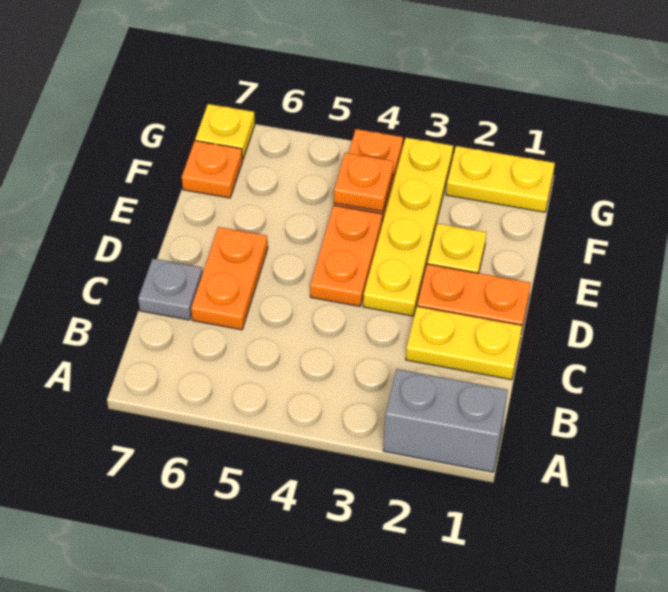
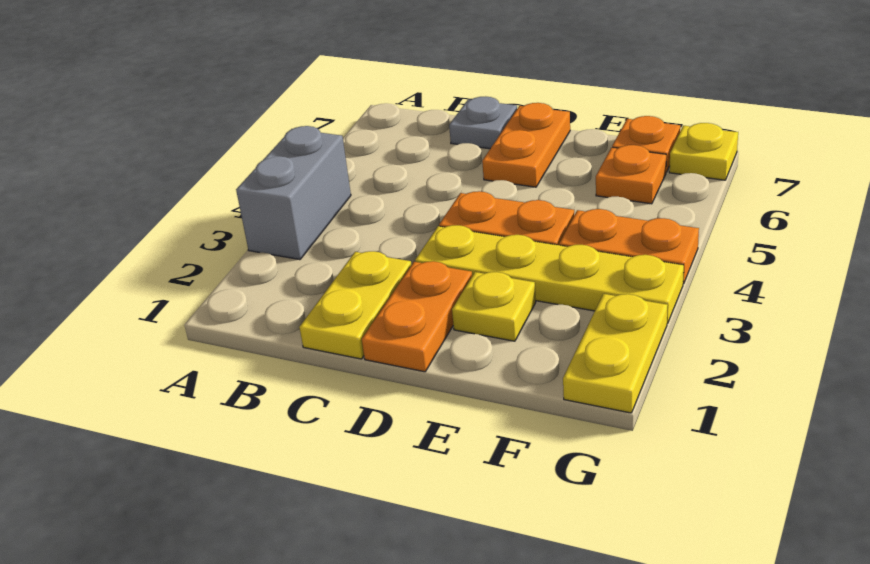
grey brick A1:A2 level 1 -> grey brick A3:A4 level 1
orange plate C6:D6 level 1 -> orange plate D6:D7 level 1
orange plate F4 level 2 -> orange plate F6 level 1

